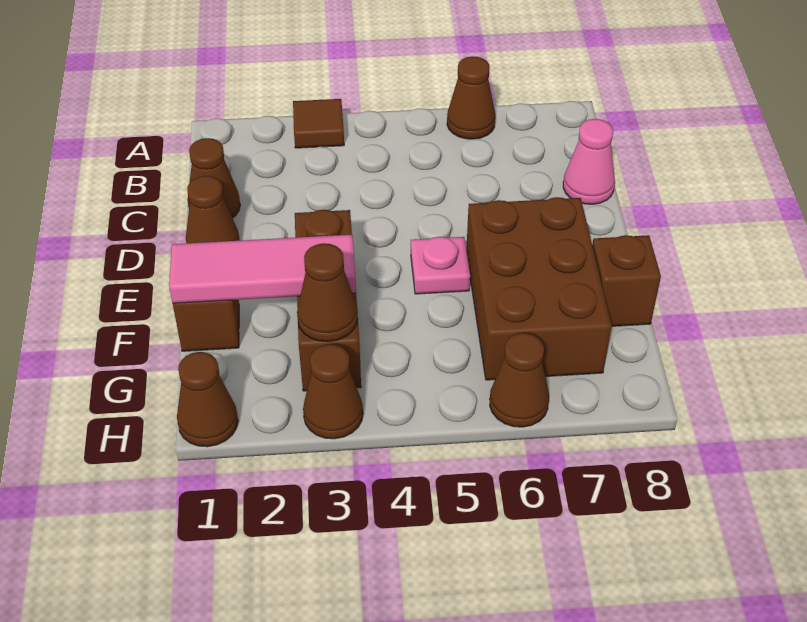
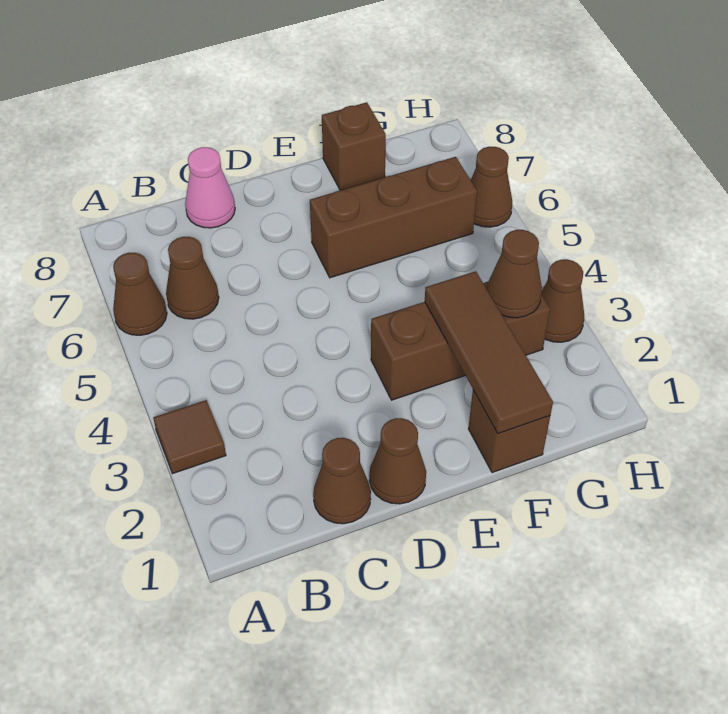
pink plate E5 level 1 -> none
brown brick E6:G7 level 1 -> brown brick E6:G6 level 1
pink tile F1:F3 level 2 -> brown tile F1:F3 level 2
brown cone H1 level 1 -> brown cone B6 level 1

